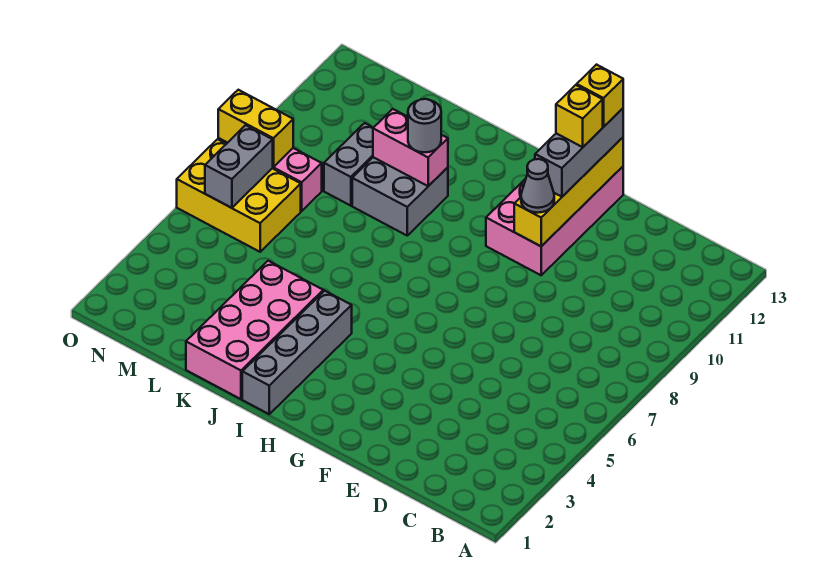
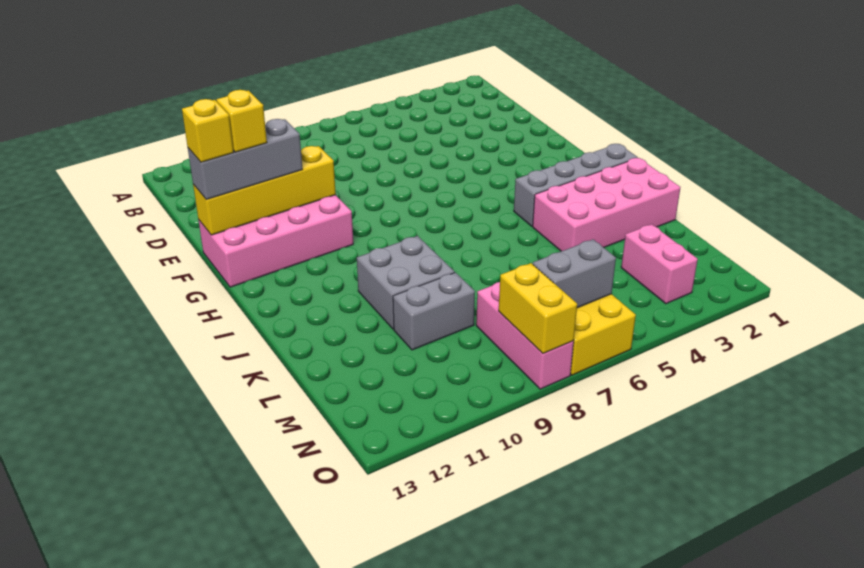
grey cone F10 level 3 -> none
pink brick J10:K10 level 2 -> pink brick M3:N3 level 1
grey round brick J10 level 3 -> none

